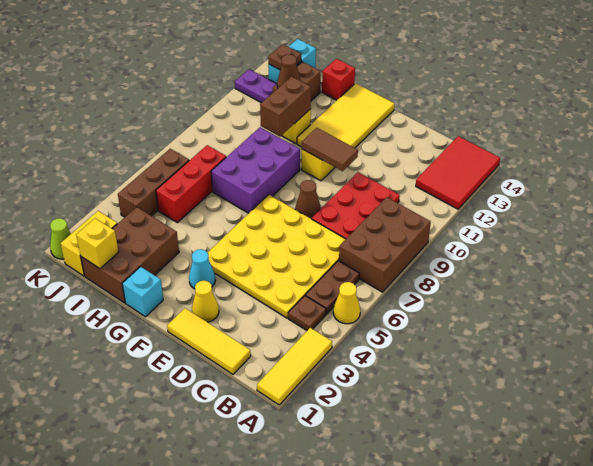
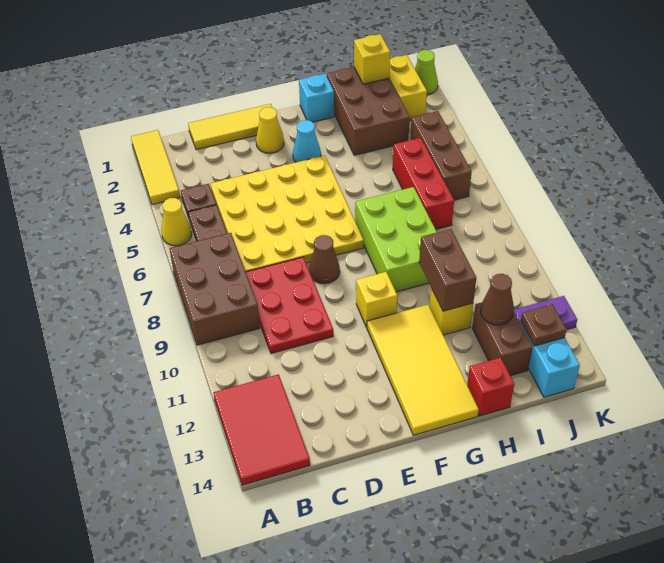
brown tile E10:F10 level 2 -> none
purple brick G7:H9 level 1 -> lime brick G7:H9 level 1

